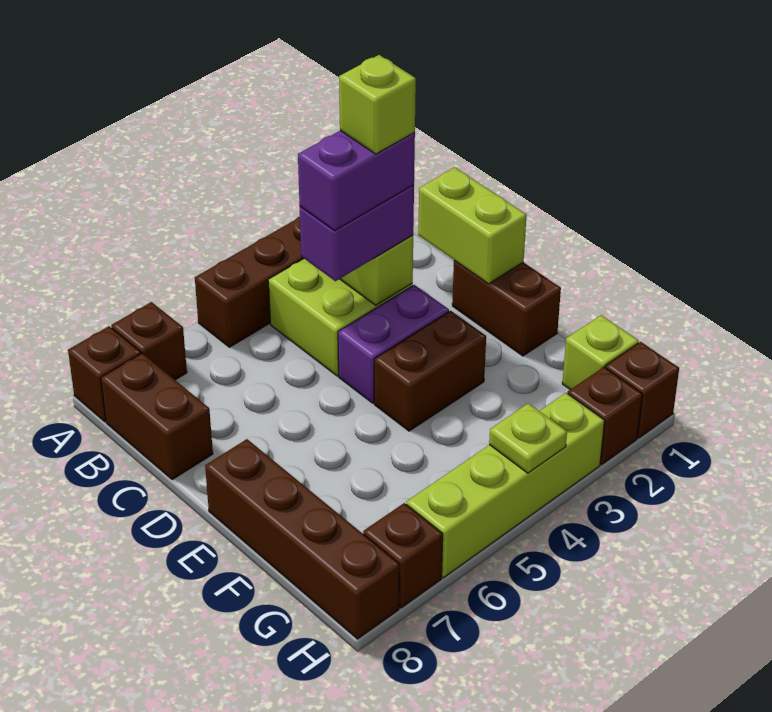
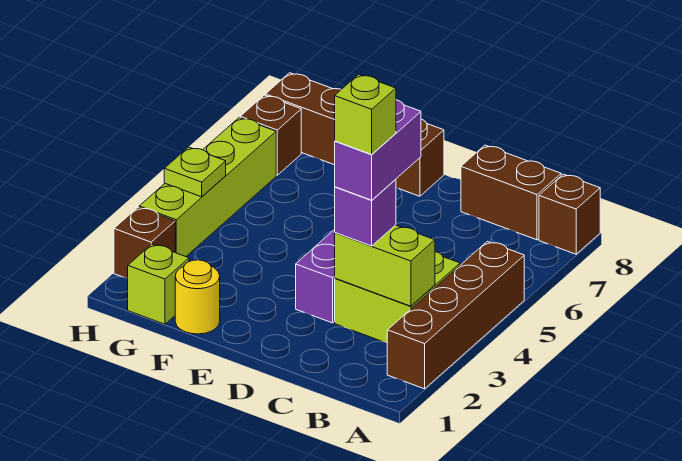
brown brick A7 level 1 -> none
lime brick C1:D1 level 2 -> none
purple brick C3:C4 level 3 -> purple brick C3 level 3
brown brick D1:E1 level 1 -> none
brown brick E3:E4 level 1 -> none
none -> yellow round brick F1 level 1
brown brick H1 level 1 -> none

